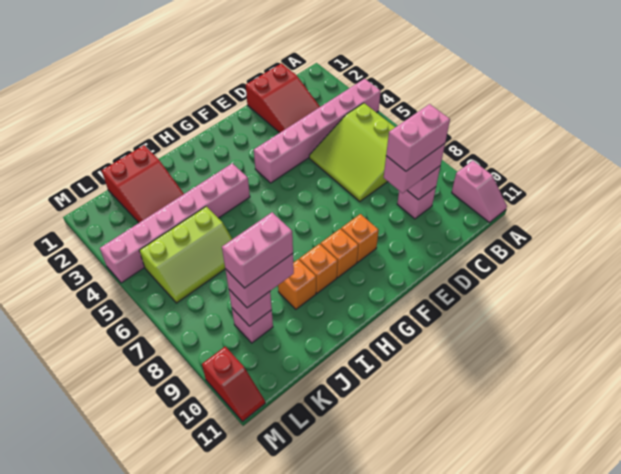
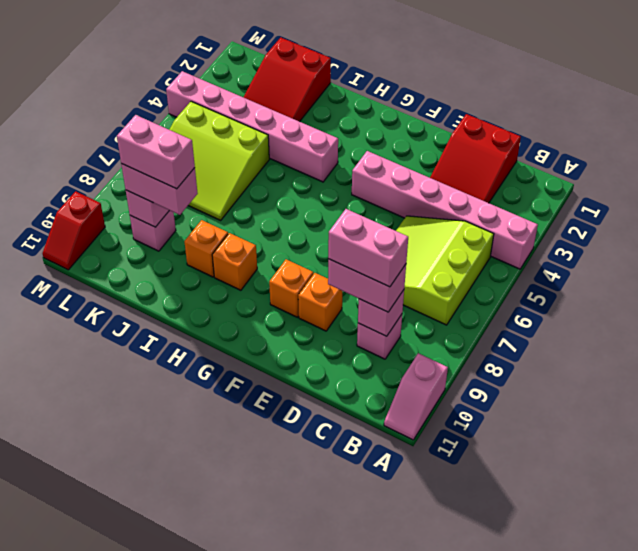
orange brick G9 level 1 -> orange brick E9 level 1
lime slope J5:L6 level 1 top 5 -> lime slope J5:L7 level 1 top 5

